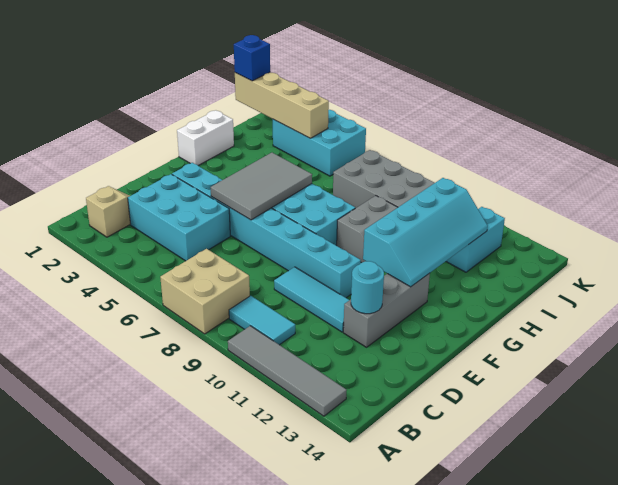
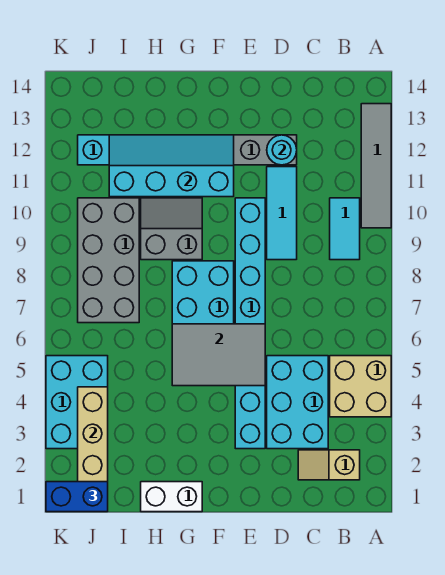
tan brick A7:B8 level 1 -> tan brick A4:B5 level 1
blue brick J1 level 3 -> blue brick J1:K1 level 3

